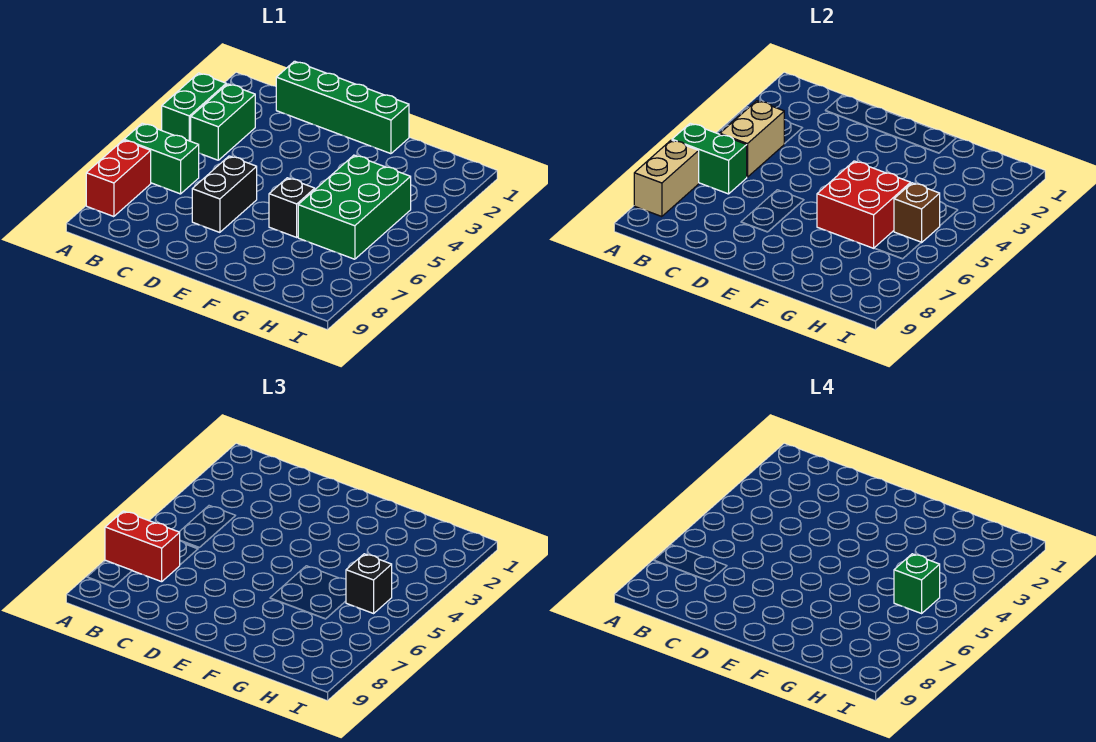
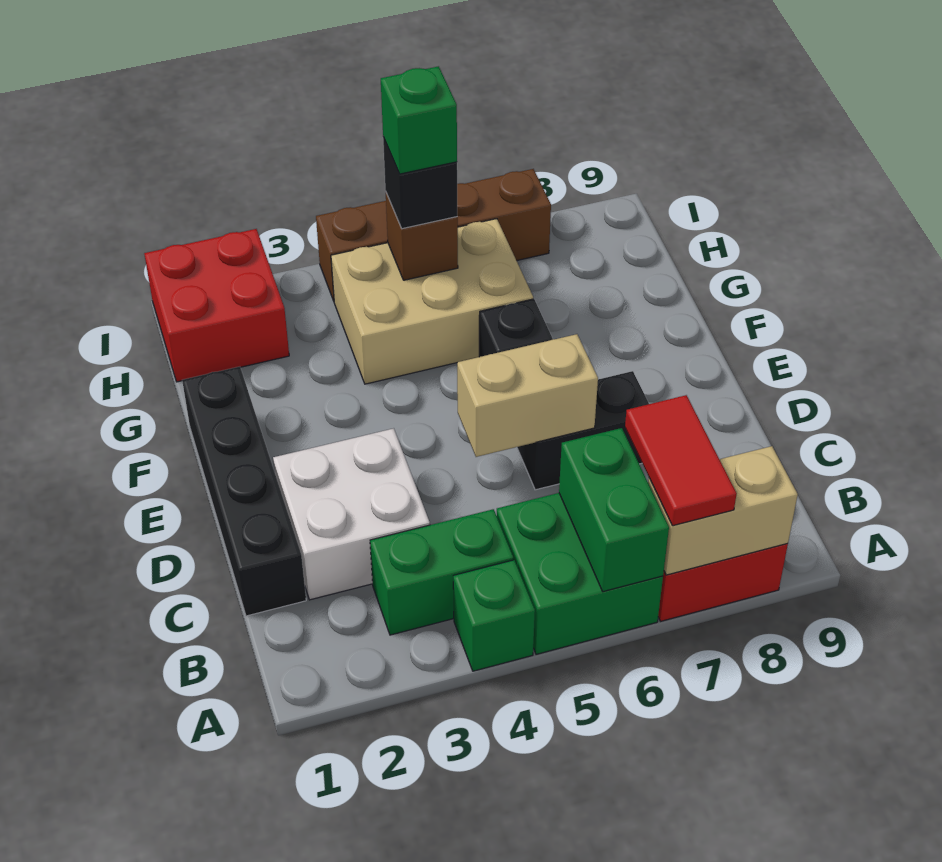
green brick A3:A4 level 1 -> green brick A4 level 1
green brick A6:B6 level 1 -> green brick A5:B6 level 1
red brick A7:B7 level 3 -> red tile A7:B7 level 3
tan brick B4:B5 level 2 -> tan brick D5:D6 level 2
green brick C1:F1 level 1 -> black brick C1:F1 level 1
none -> white brick C2:D3 level 1
red brick F5:G6 level 2 -> red brick H1:I2 level 1
green brick G4:H6 level 1 -> tan brick G4:H6 level 1
none -> brown brick I4:I7 level 1

